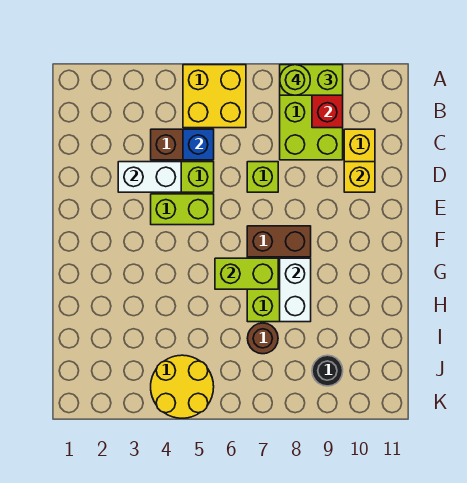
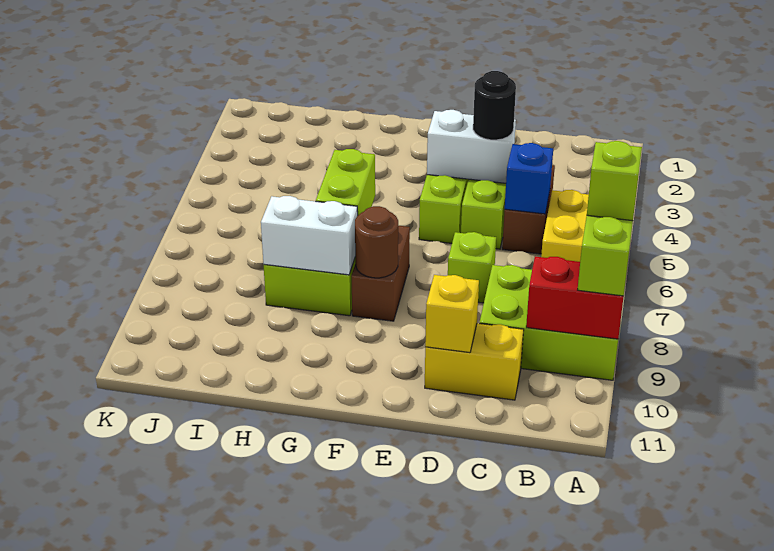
lime round brick A8 level 4 -> lime brick A8 level 4
white brick D3:D4 level 2 -> white brick D4:E4 level 2
brown round brick I7 level 1 -> brown round brick F8 level 2
yellow round brick J4:K5 level 1 -> none
black round brick J9 level 1 -> black round brick D4 level 3

